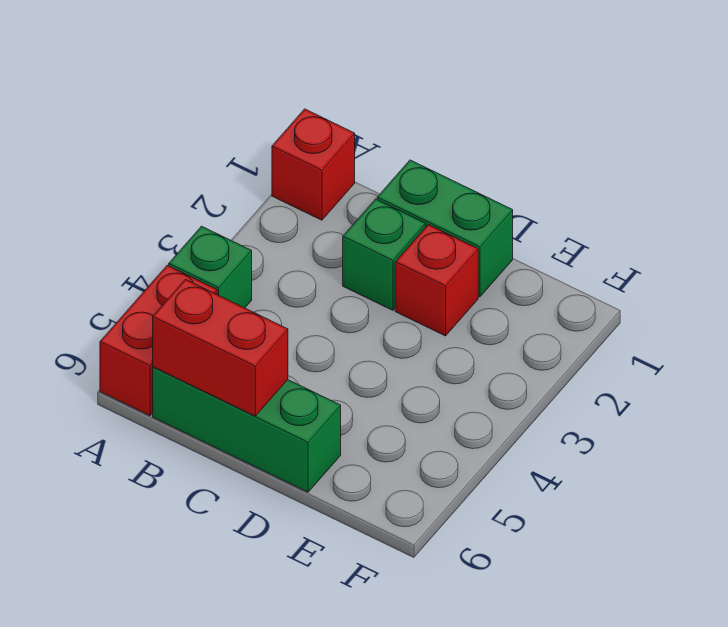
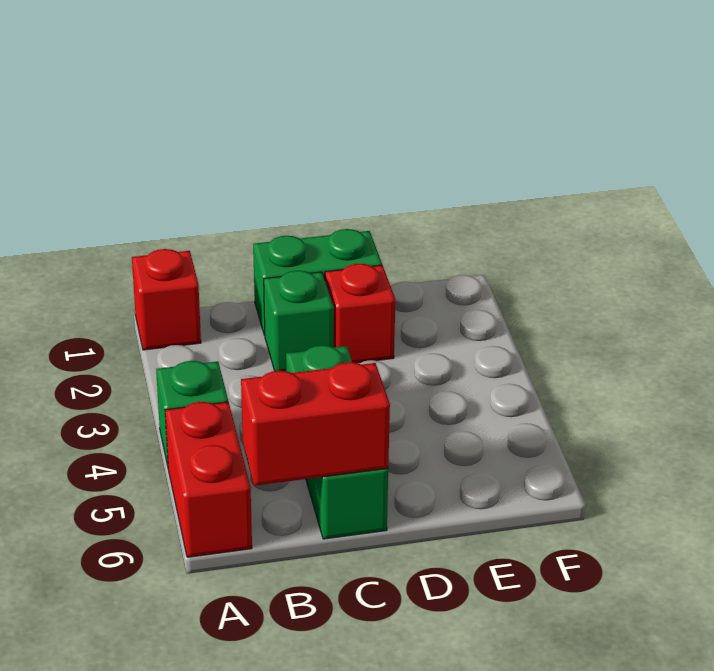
green brick B6:D6 level 1 -> green brick C4:C6 level 1

